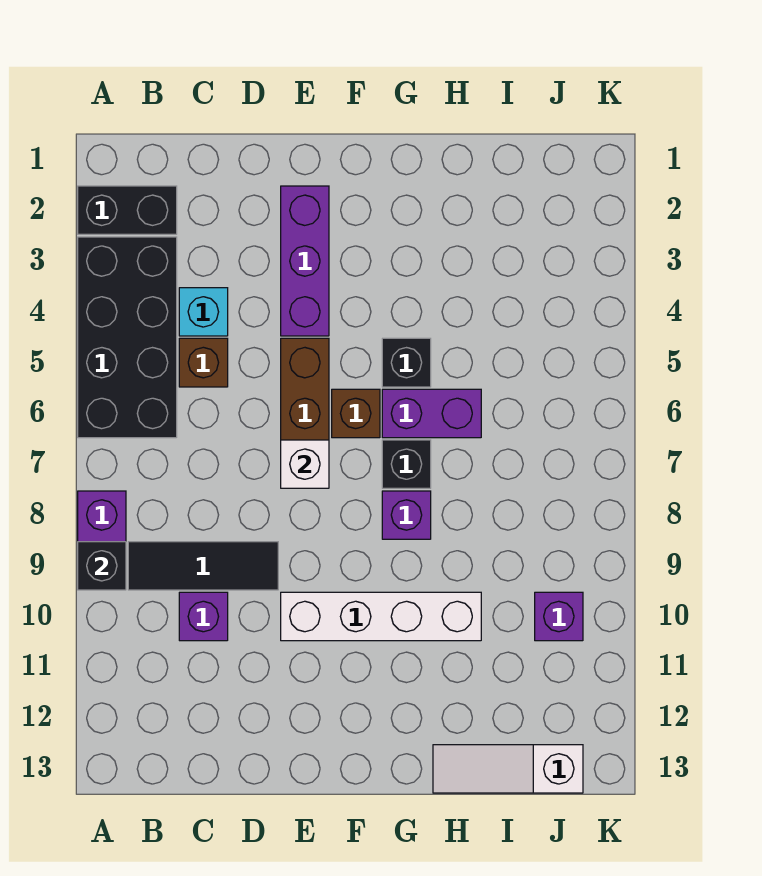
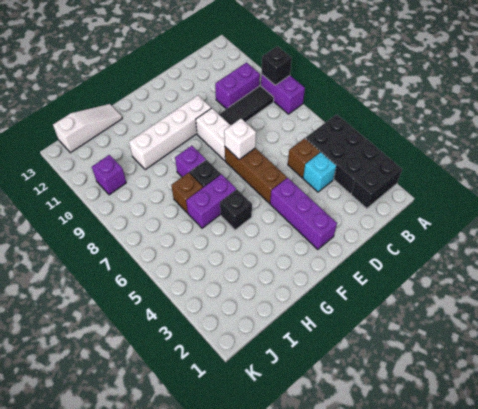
black brick A3:B6 level 1 -> black brick A3:B5 level 1
purple brick C10 level 1 -> purple brick B10:C10 level 1
none -> white brick E8:E9 level 1
brown brick F6 level 1 -> brown brick H7 level 1

